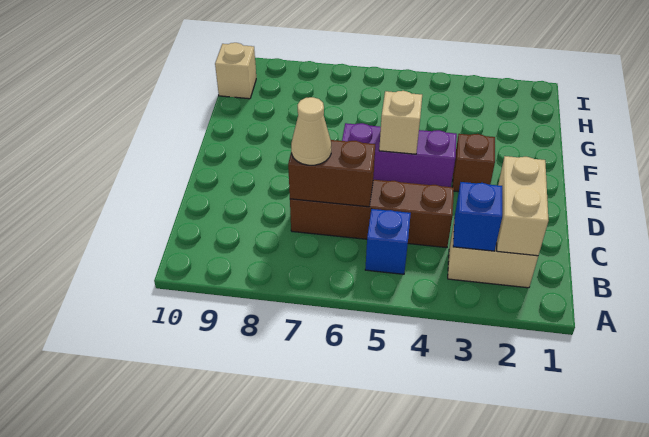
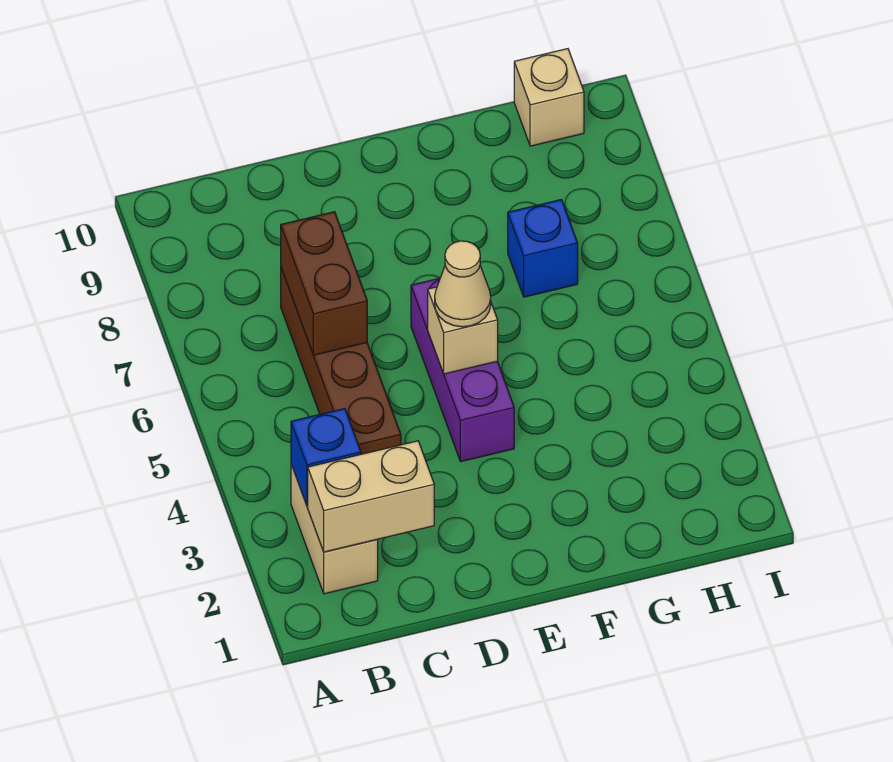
blue brick B5 level 1 -> blue brick G7 level 1
tan cone C7 level 3 -> tan cone E5 level 3
brown brick E3 level 1 -> none

